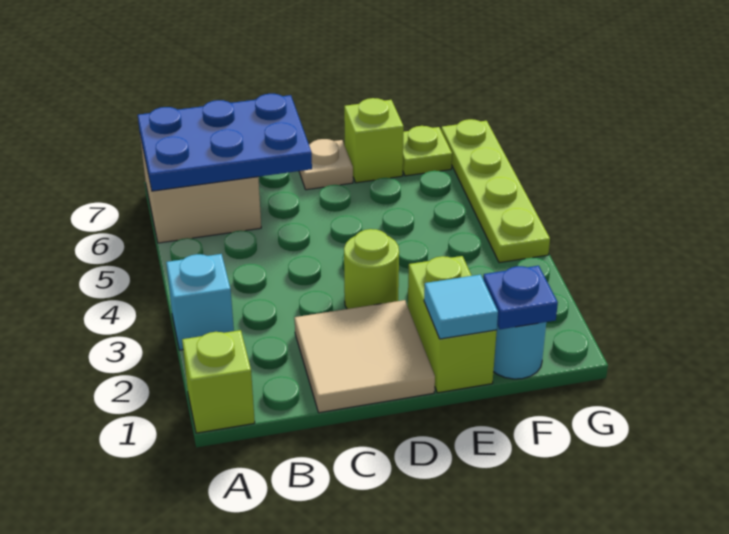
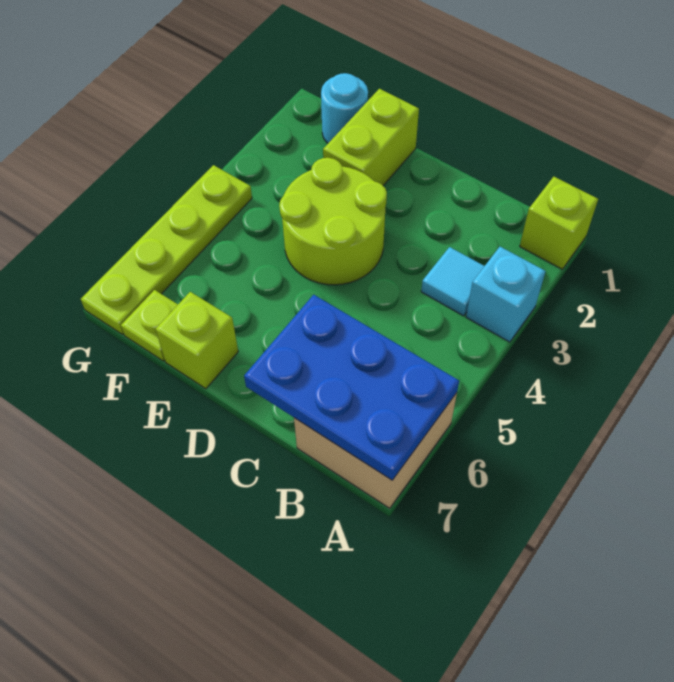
tan tile C1:D2 level 1 -> none
lime round brick D3 level 1 -> lime round brick D3:E4 level 1
tan plate D7 level 1 -> none
cyan tile E1 level 2 -> cyan tile B3 level 1
blue plate F1 level 2 -> none

